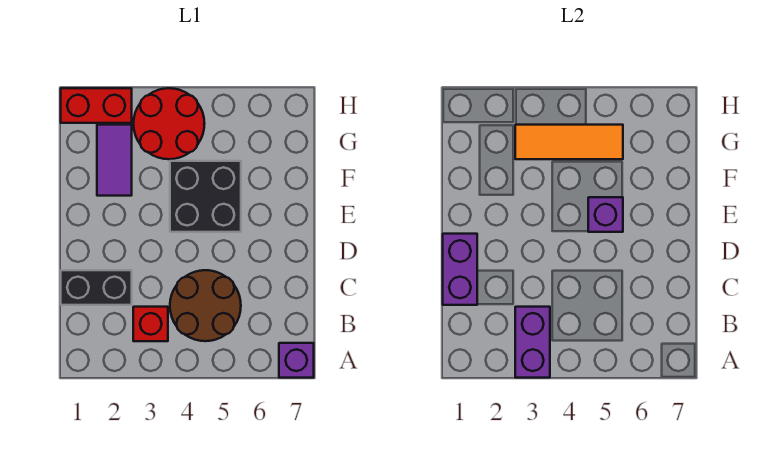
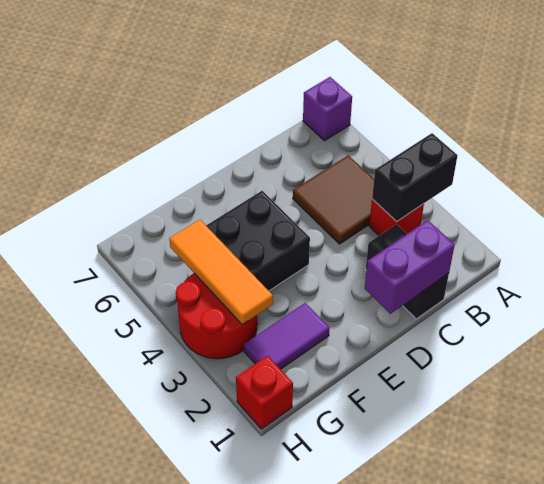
purple brick A3:B3 level 2 -> black brick A3:B3 level 2
brown round brick B4:C5 level 1 -> brown tile B4:C5 level 1
purple brick E5 level 2 -> none
red brick H1:H2 level 1 -> red brick H1 level 1

